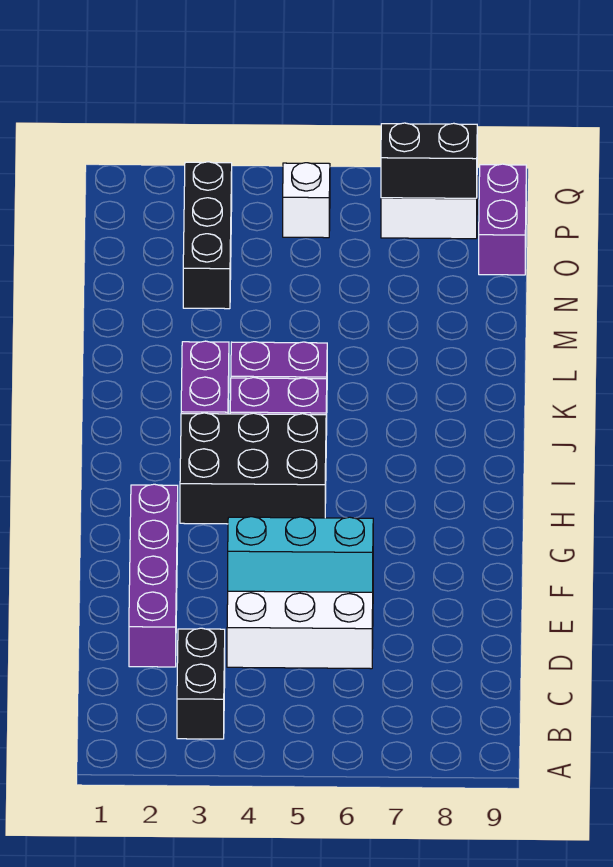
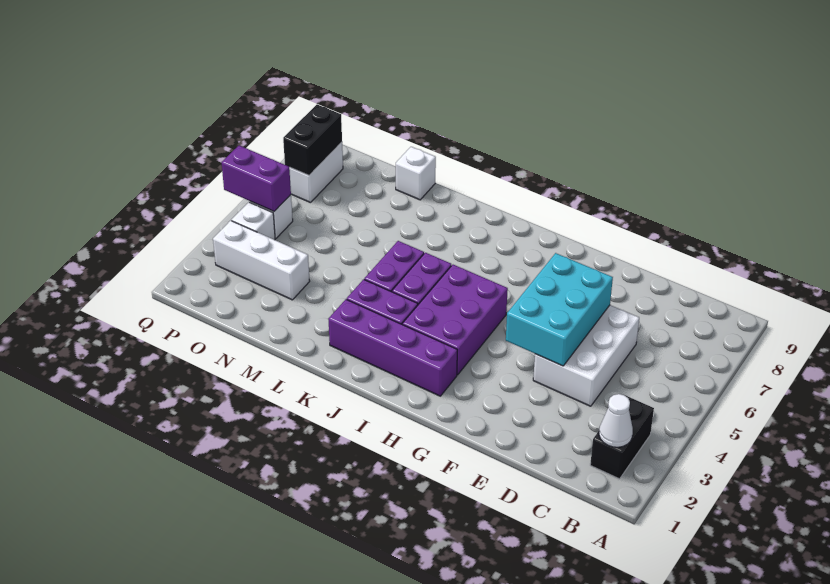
none -> white cone B2 level 2
black brick B3:C3 level 1 -> black brick B2:B3 level 1
purple brick D2:G2 level 1 -> purple brick H2:K2 level 1
cyan brick E4:E6 level 2 -> cyan brick E4:F6 level 2
black brick H3:I5 level 1 -> purple brick H3:I5 level 1
none -> white brick M9 level 1
black brick N3:P3 level 1 -> white brick N3:P3 level 1
purple brick O9:P9 level 1 -> purple brick P5:Q5 level 2
none -> white brick P4 level 1

